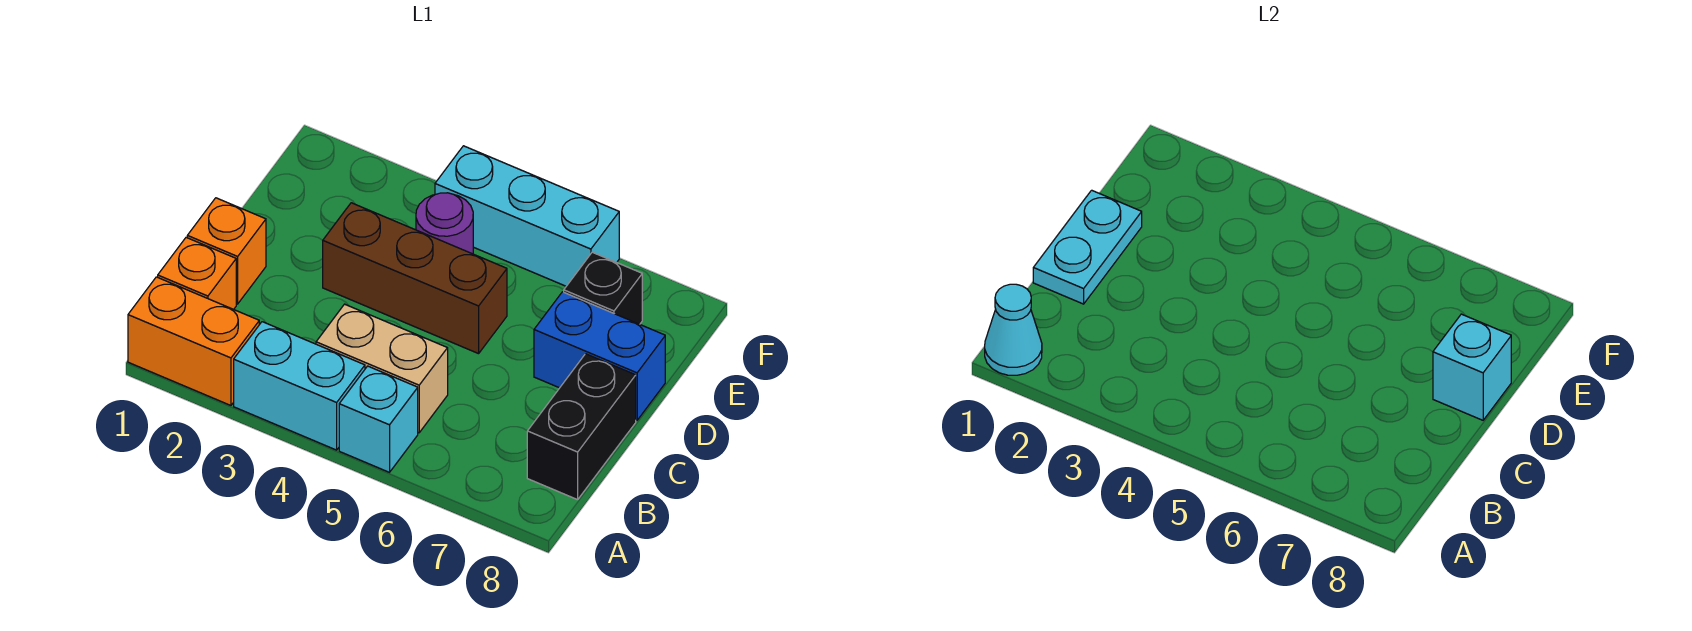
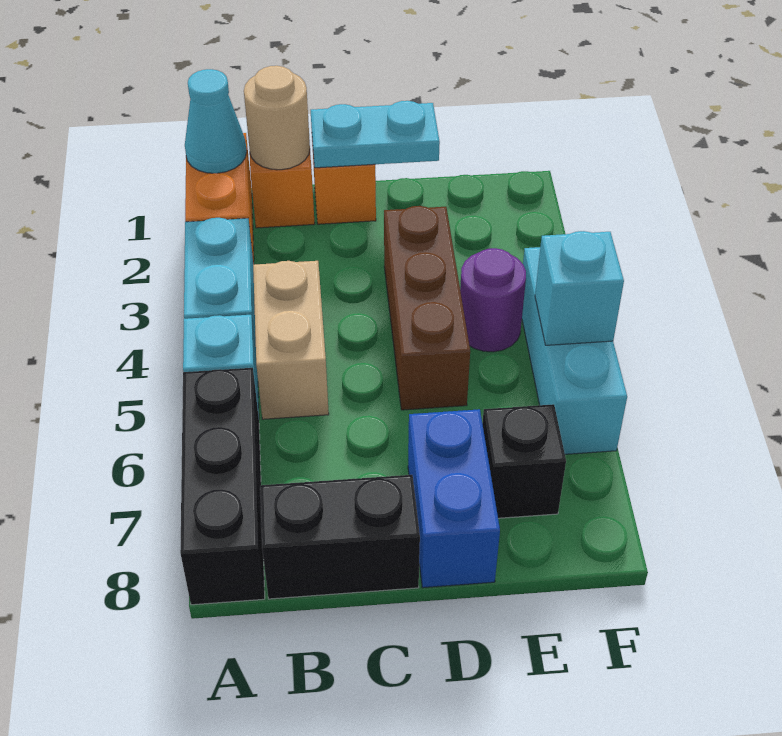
none -> black brick A6:A8 level 1
none -> tan round brick B1 level 2
cyan brick D8 level 2 -> cyan brick F5 level 2

